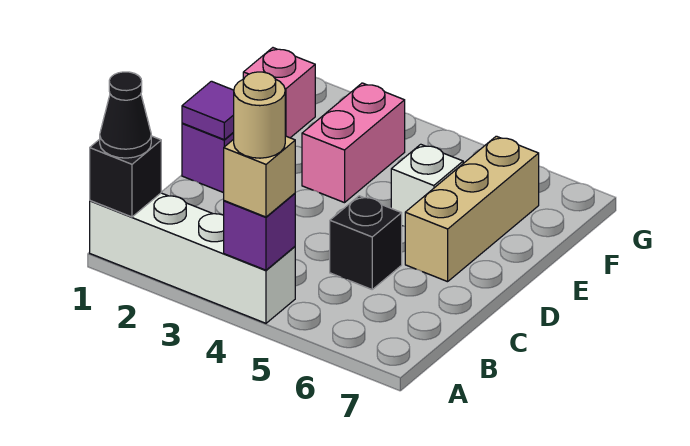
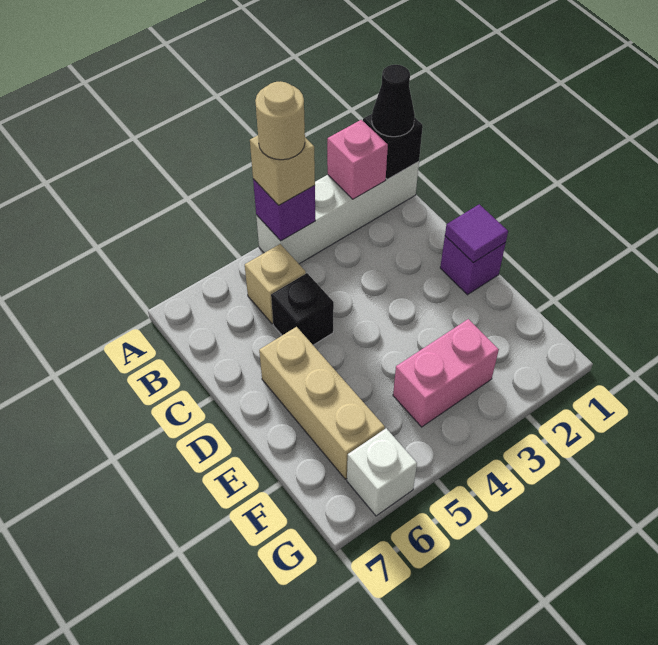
none -> tan brick B5 level 1
pink brick E3:F3 level 1 -> pink brick F3:F4 level 1
white brick E5 level 1 -> white brick G6 level 1
pink brick F1 level 1 -> pink brick A2 level 2

